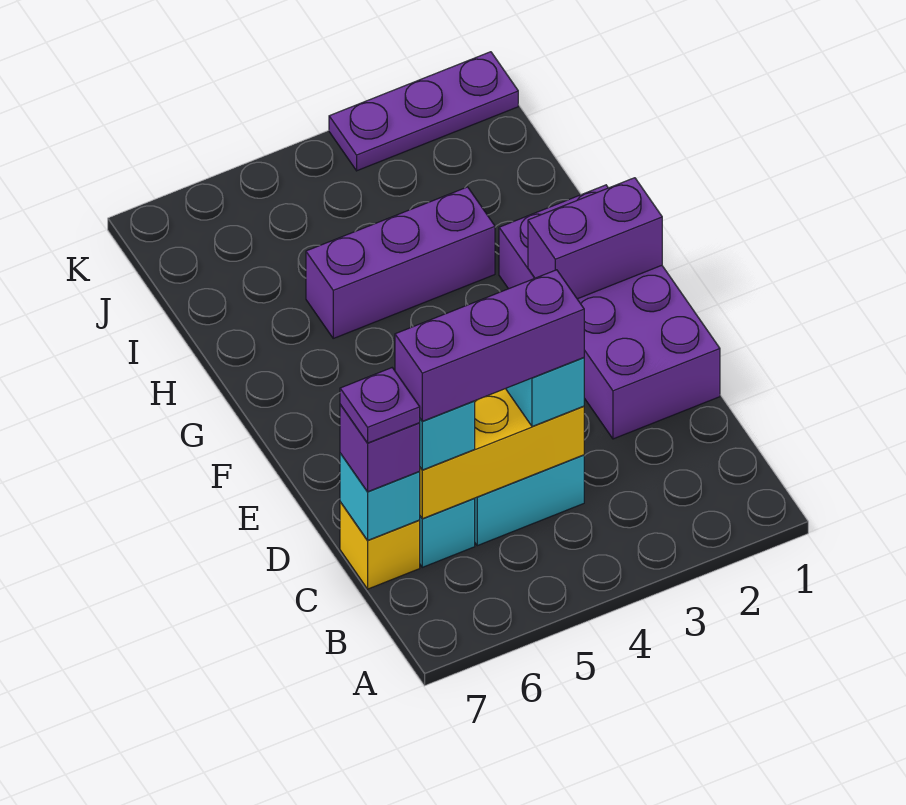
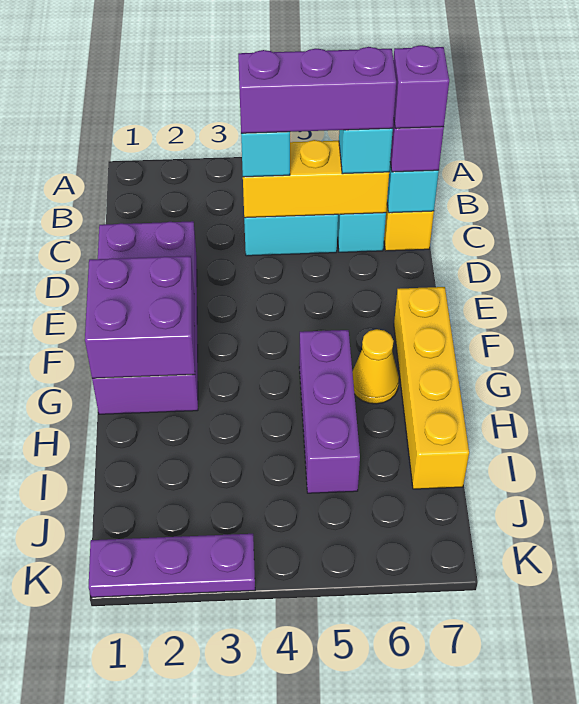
purple plate C7 level 4 -> purple brick C7 level 4
purple brick F1:F2 level 2 -> purple brick F1:G2 level 2
none -> yellow brick F7:I7 level 1
none -> yellow cone G6 level 1
purple brick H3:H5 level 1 -> purple brick G5:I5 level 1

